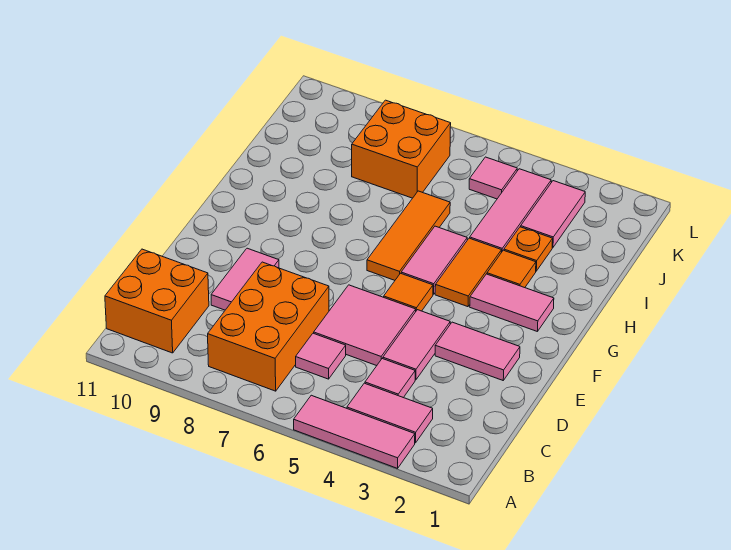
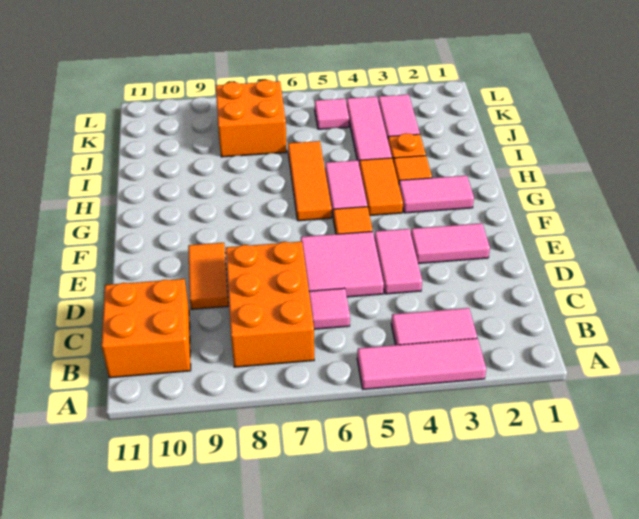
pink tile C4 level 1 -> none
pink tile D9:E9 level 1 -> orange tile D9:E9 level 1

